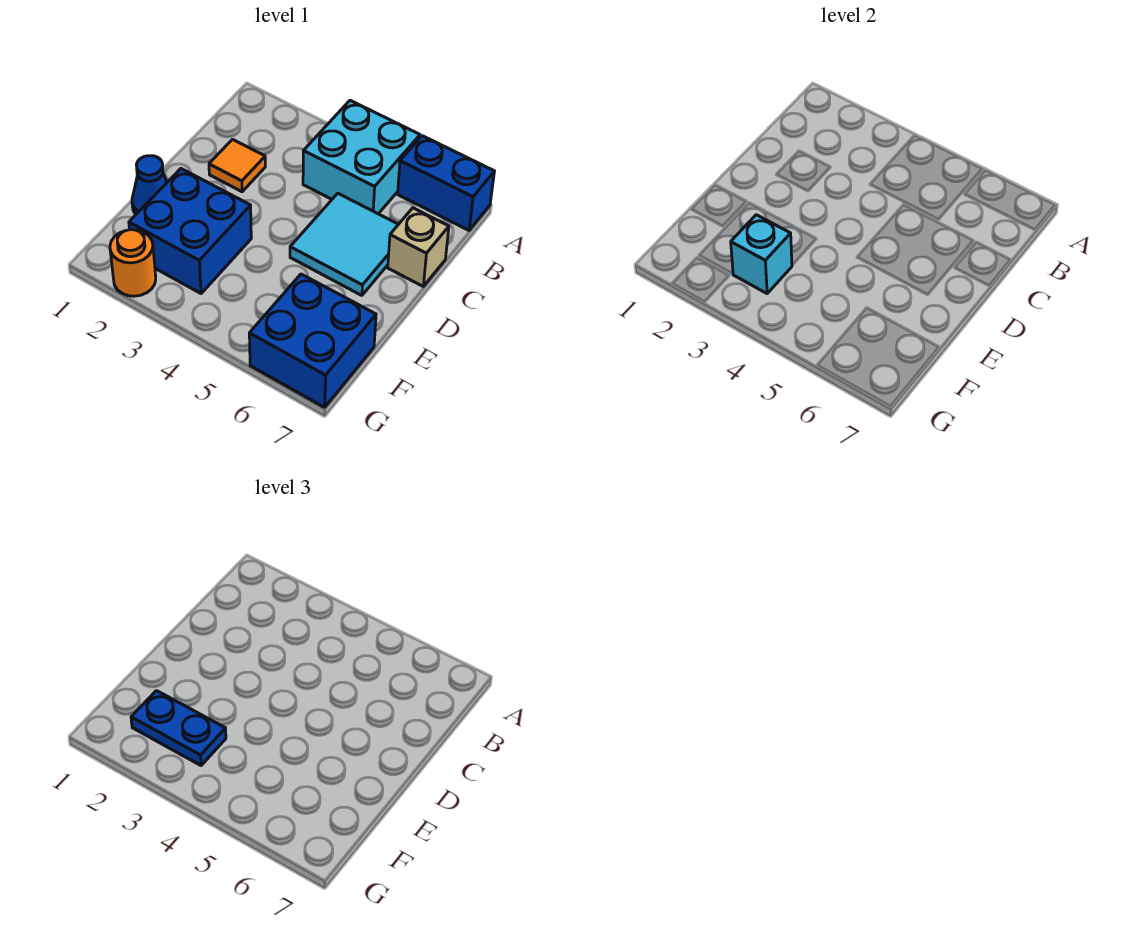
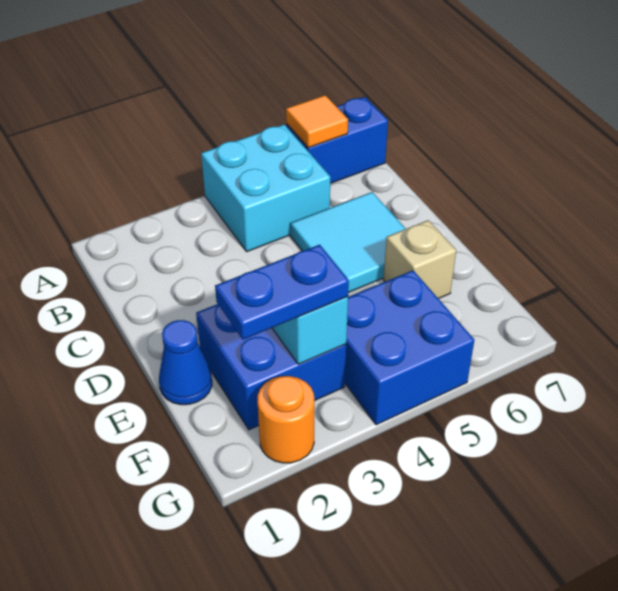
orange tile C2 level 1 -> orange tile A6 level 2
tan brick C7 level 1 -> tan brick E6 level 1
blue brick F6:G7 level 1 -> blue brick F4:G5 level 1

